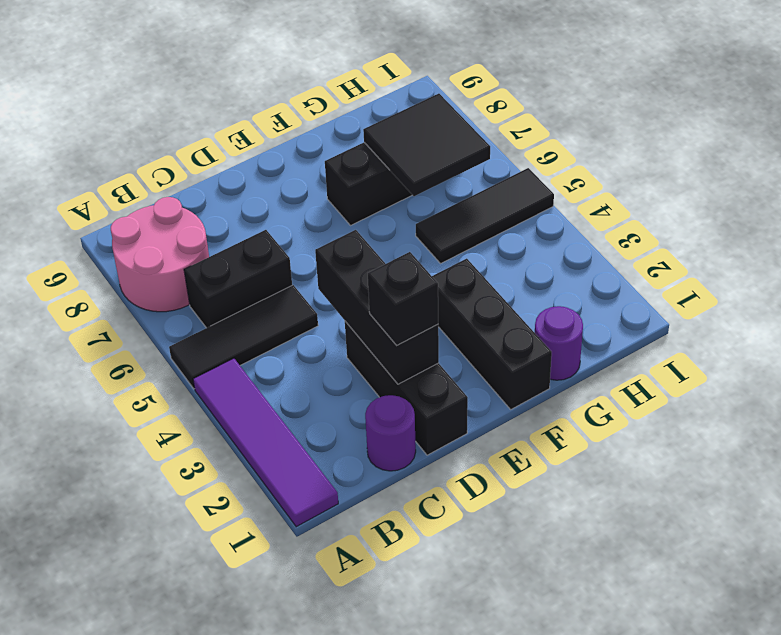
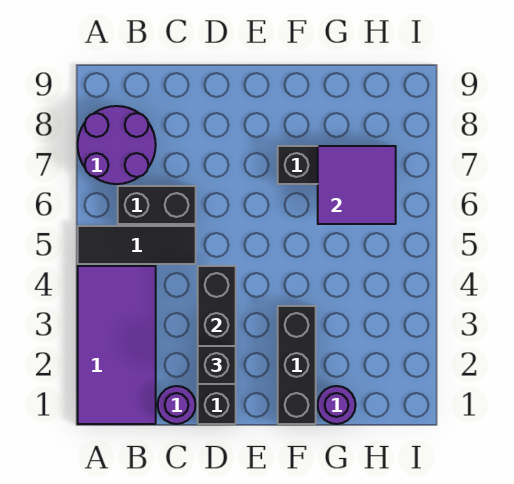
purple tile A1:A4 level 1 -> purple tile A1:B4 level 1
pink round brick A7:B8 level 1 -> purple round brick A7:B8 level 1
black tile G5:I5 level 1 -> none
black tile G6:H7 level 2 -> purple tile G6:H7 level 2

